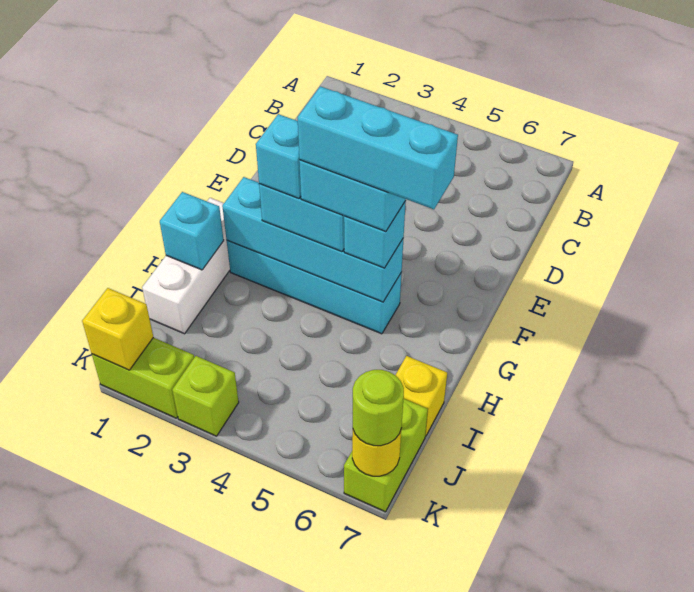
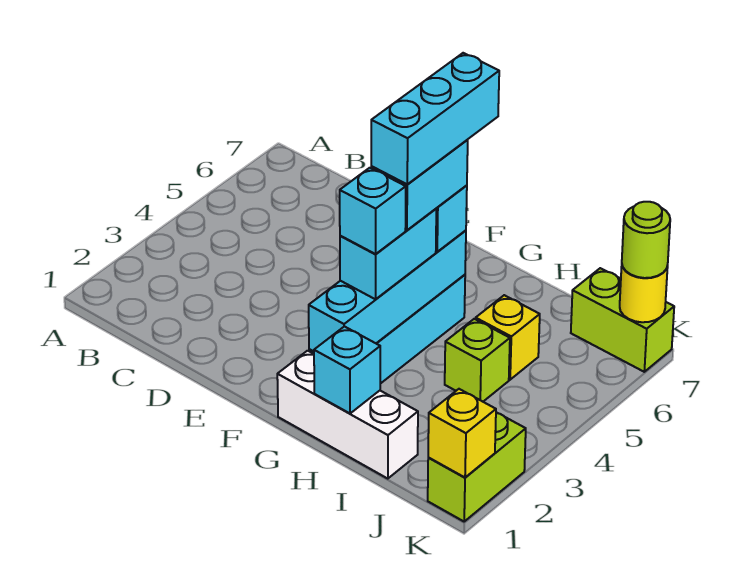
yellow brick I7 level 1 -> yellow brick I5 level 1
lime brick K3 level 1 -> lime brick I4 level 1

